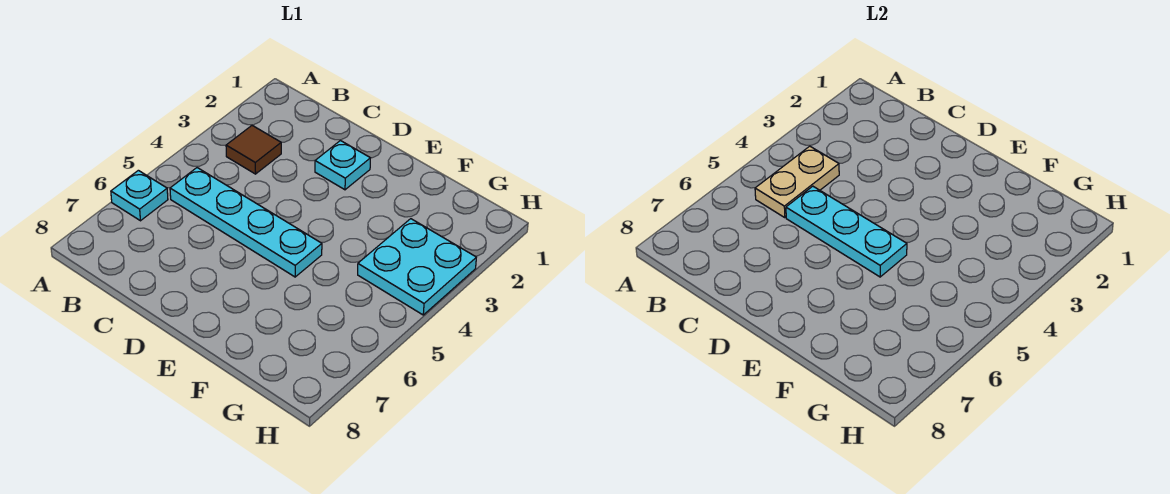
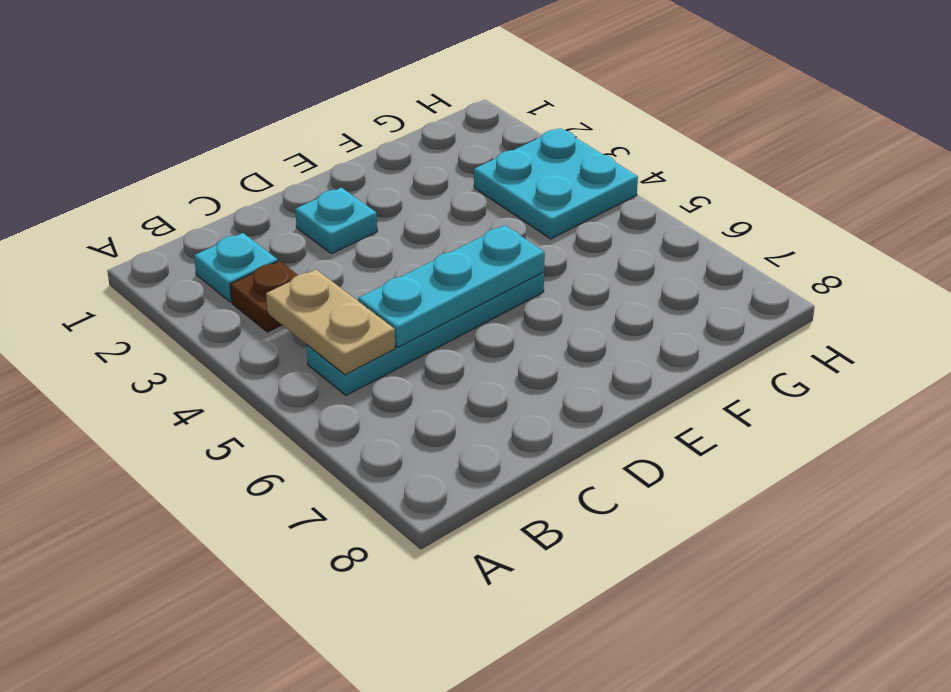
cyan plate A6 level 1 -> cyan plate B2 level 1
brown tile B3 level 1 -> brown plate B3 level 1

